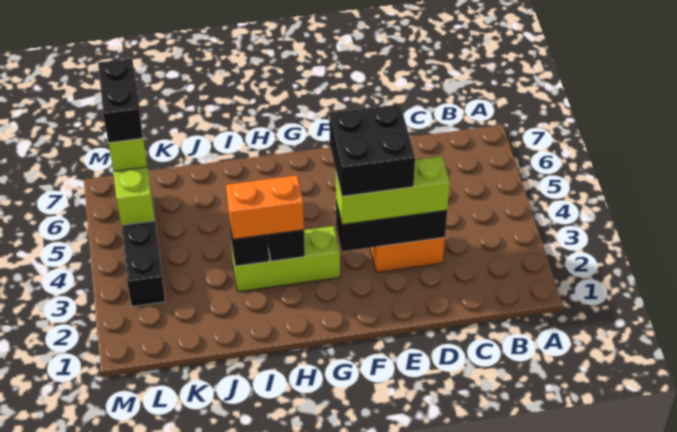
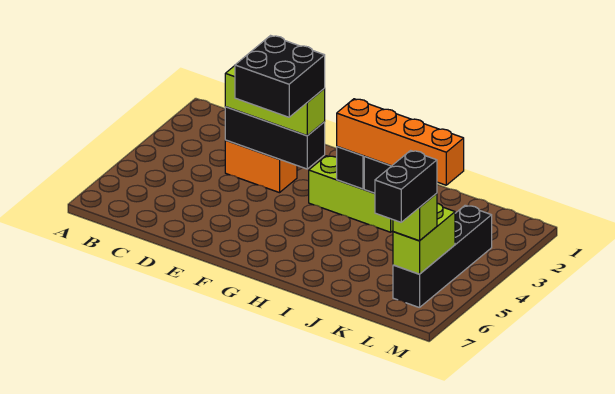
orange brick H3:I3 level 3 -> orange brick H3:K3 level 3

